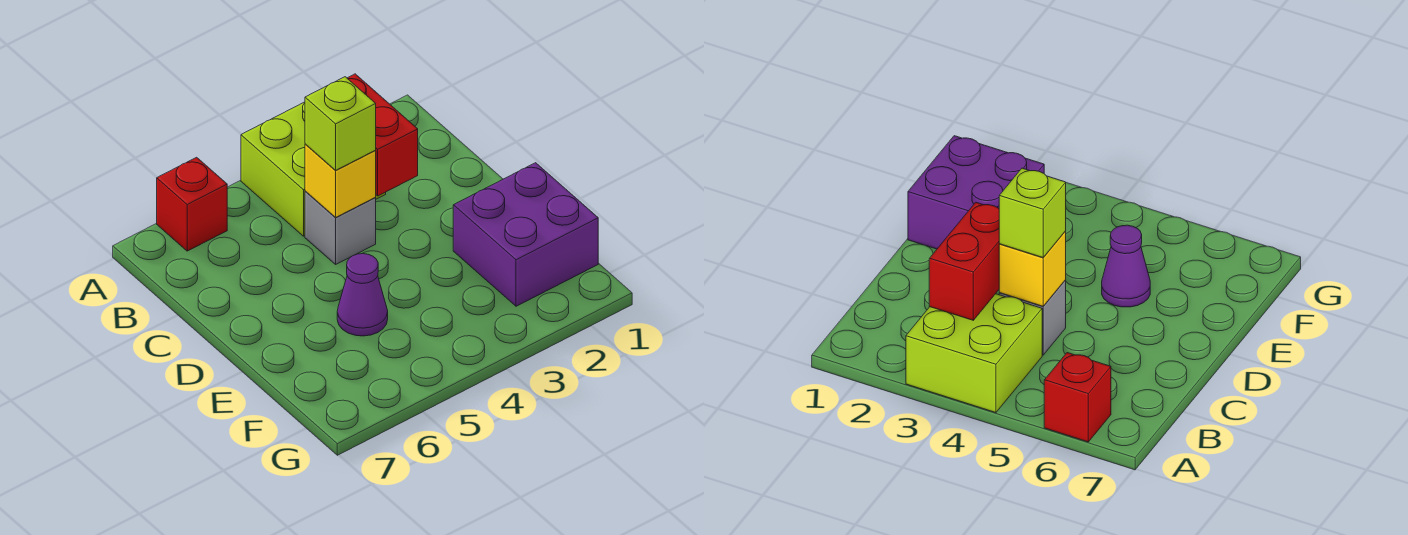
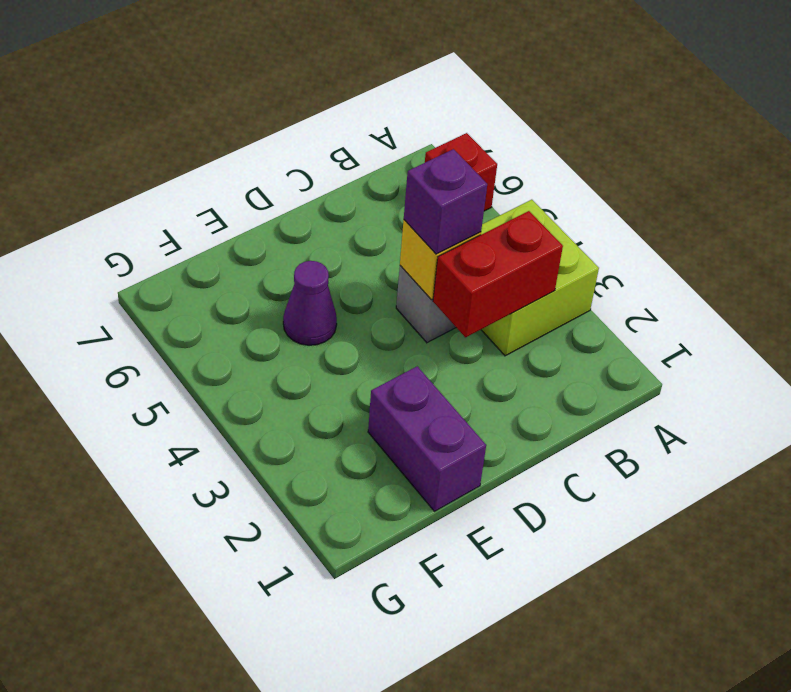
lime brick C4 level 3 -> purple brick C4 level 3
purple brick E1:F2 level 1 -> purple brick E1:E2 level 1

